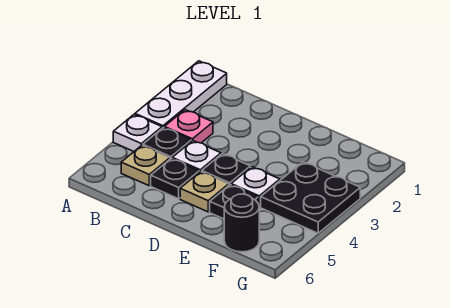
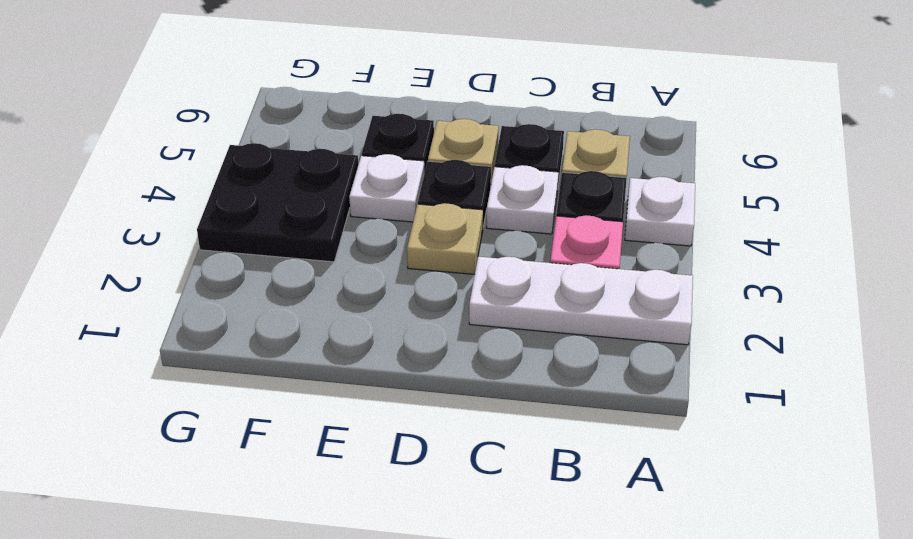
white plate A1:A3 level 1 -> white plate A2:C2 level 1
none -> tan plate D3 level 1
black round brick F6 level 1 -> none

